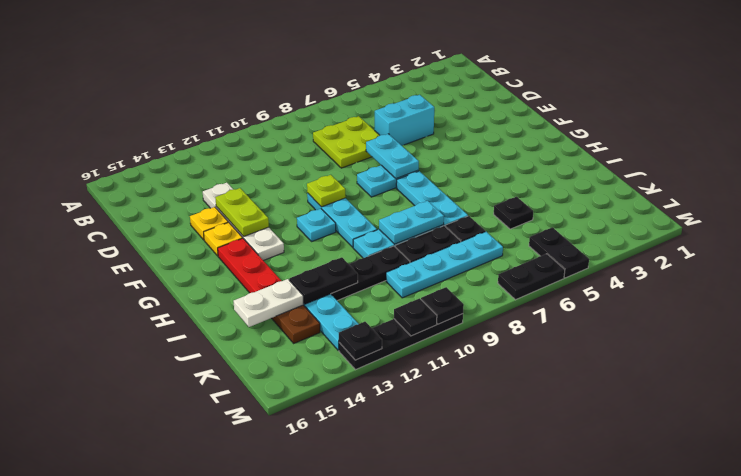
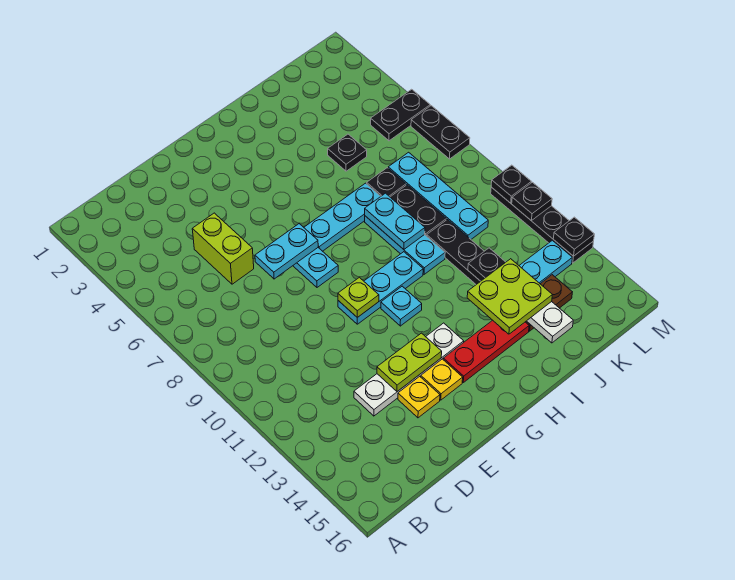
lime plate C7:D8 level 1 -> lime plate I13:J14 level 3
cyan brick D5:D6 level 1 -> lime brick D5:D6 level 1

